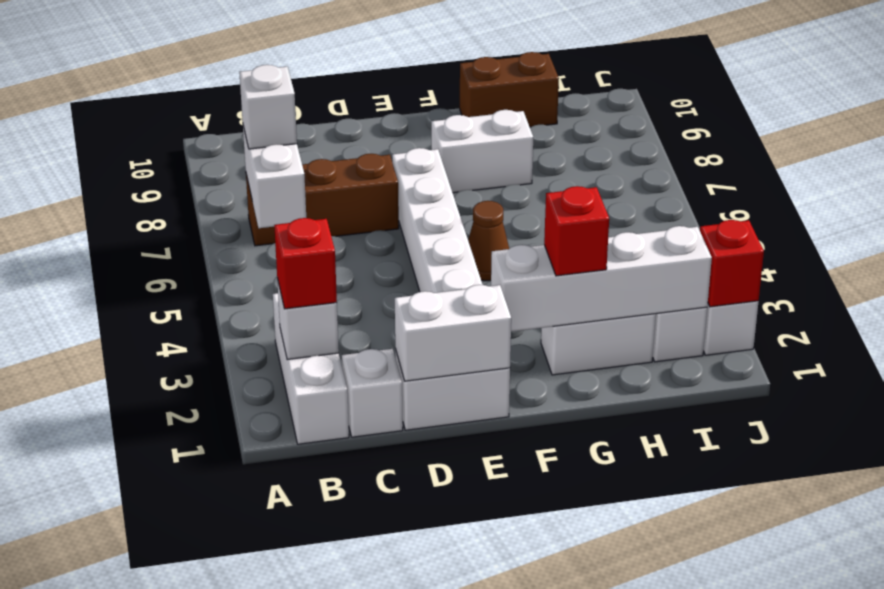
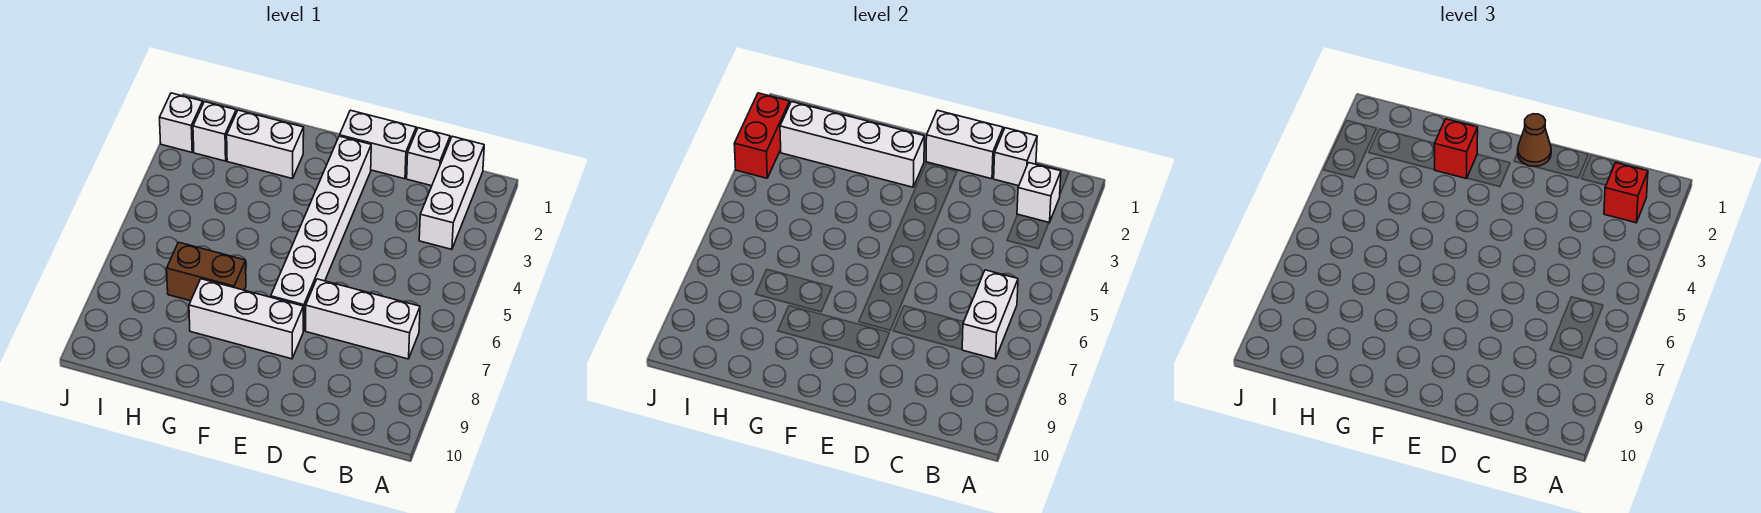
brown brick B7:D7 level 1 -> white brick B7:D7 level 1
white brick B7 level 3 -> white brick C1 level 2
brown cone F5 level 1 -> brown cone E1 level 3
white brick F8:G8 level 1 -> white brick E8:G8 level 1
brown brick G10:H10 level 1 -> brown brick G7:H7 level 1
red brick J2 level 2 -> red brick J2:J3 level 2

